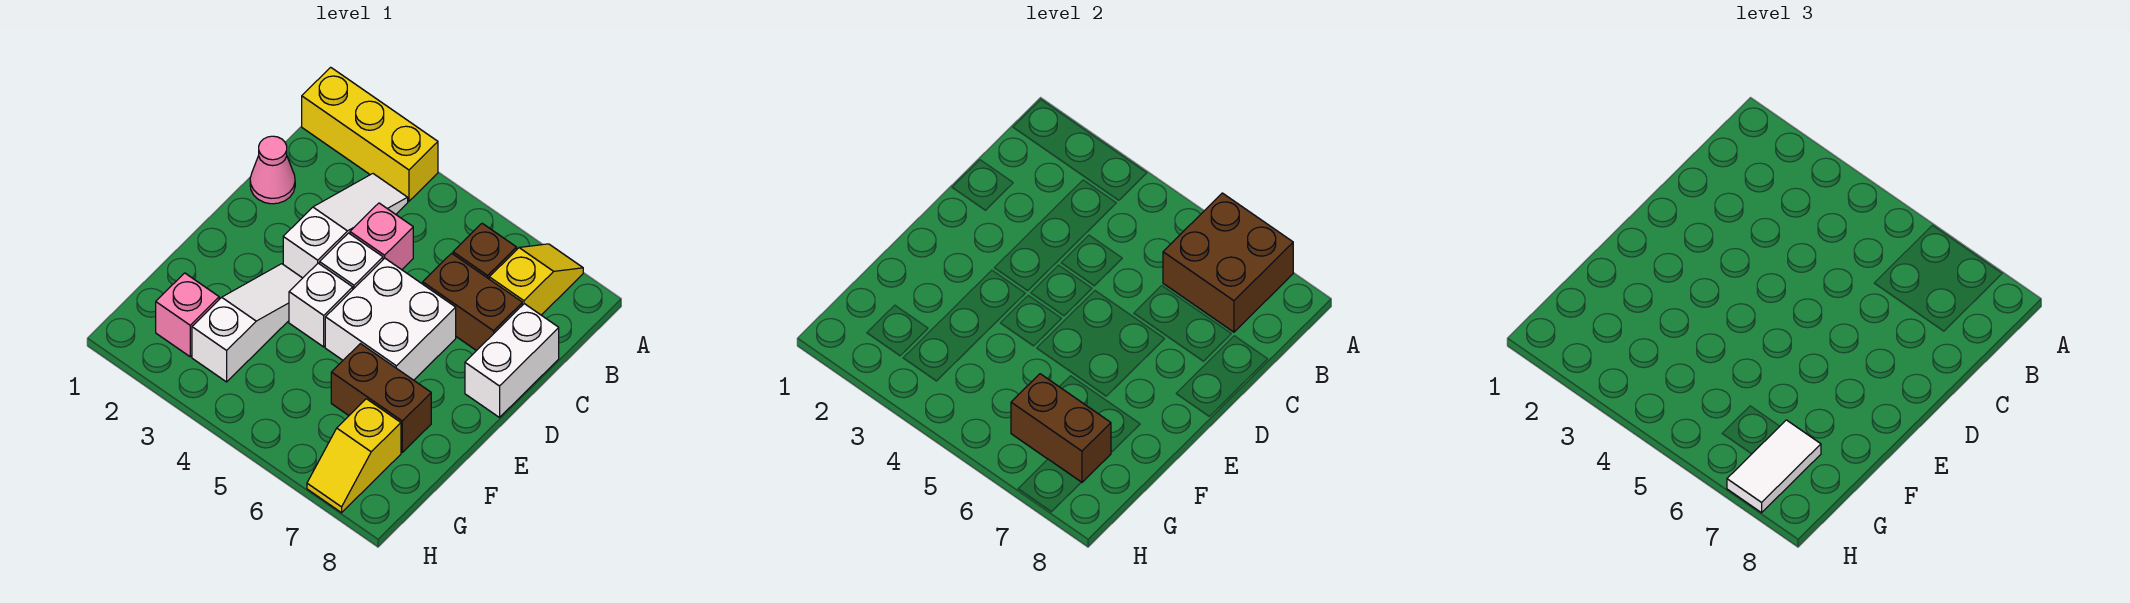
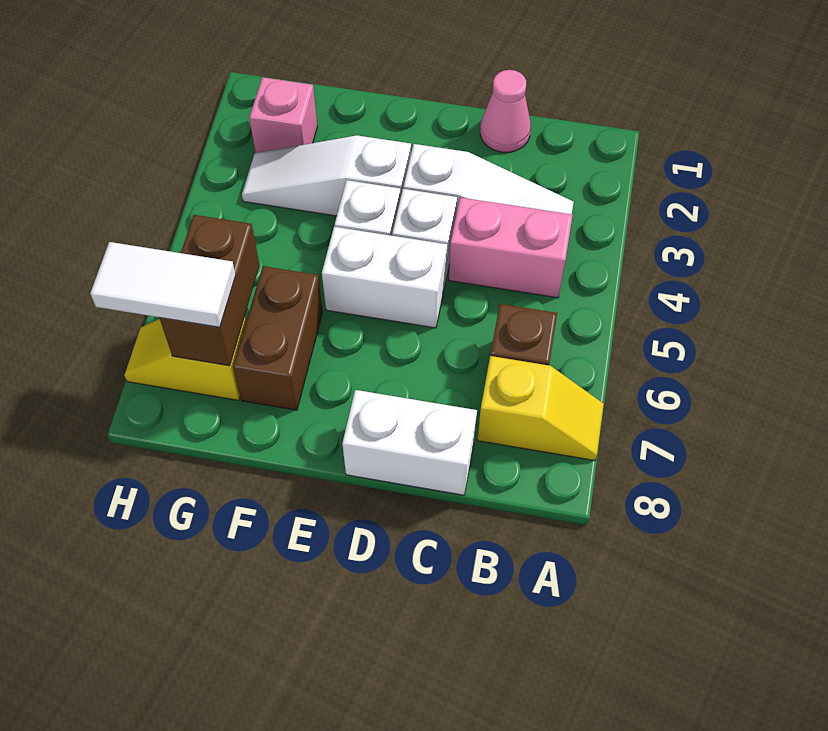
yellow brick A1:A3 level 1 -> none
brown brick A6:B7 level 2 -> none
pink brick C4 level 1 -> pink brick B4:C4 level 1
brown brick C6:C7 level 1 -> none
white brick D5:E6 level 1 -> white brick D5:E5 level 1
white slope E3:G3 level 1 top G -> white slope E3:G3 level 1 top E

